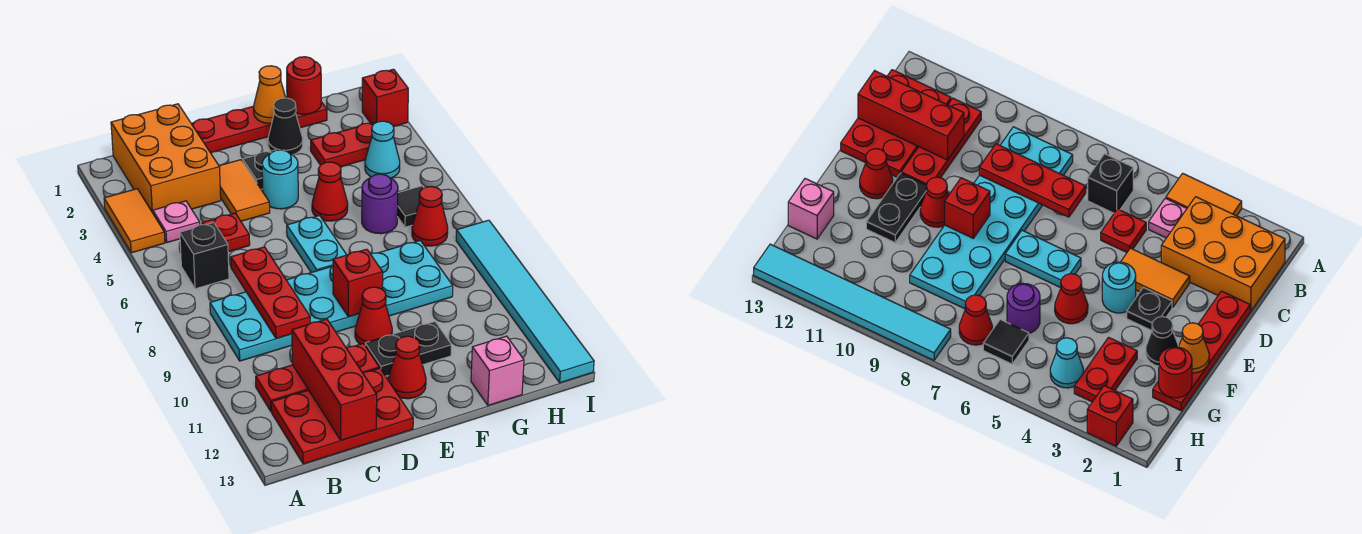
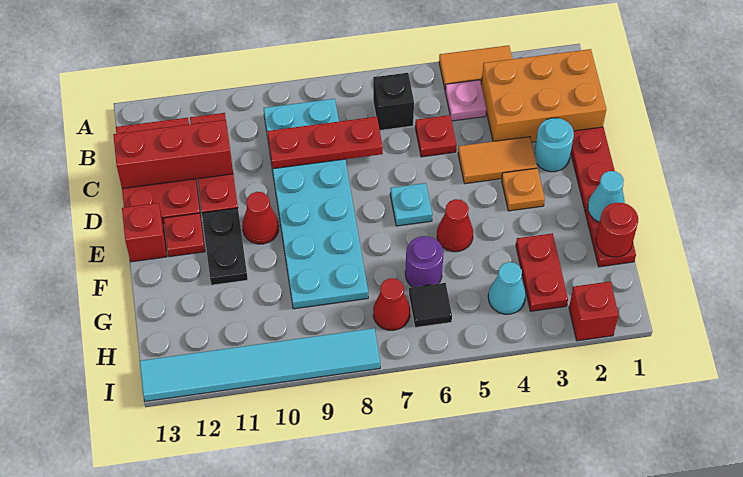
black plate E3 level 1 -> orange plate E3 level 1
cyan round brick E4 level 1 -> cyan round brick D2 level 1
cyan plate E6:E7 level 1 -> cyan plate E6 level 1
red brick E9 level 2 -> red brick E13 level 1
red cone E12 level 1 -> red plate E12 level 1
orange cone F1 level 2 -> cyan cone F1 level 2
black cone F2 level 1 -> none
pink brick G13 level 1 -> none

